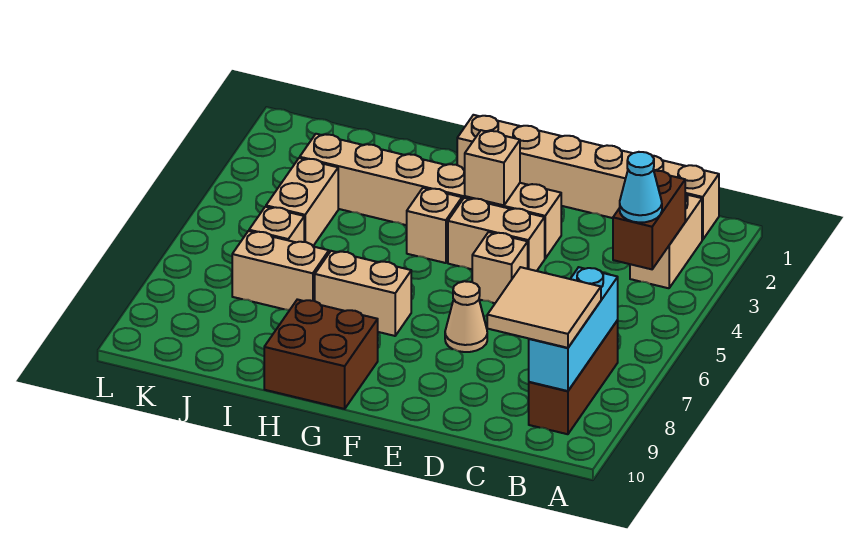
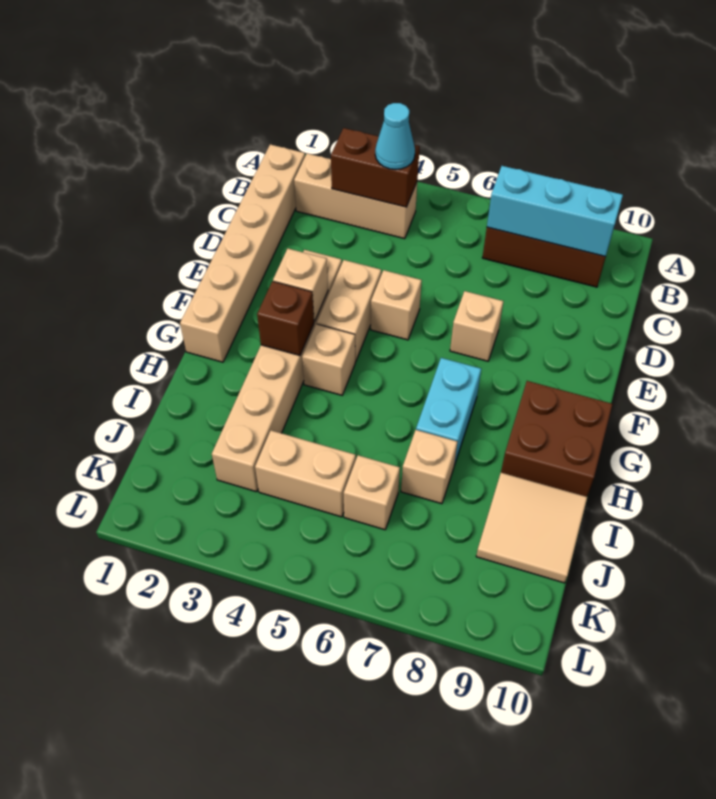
tan brick B2:B3 level 1 -> tan brick B2:B4 level 1
tan tile B8:C9 level 3 -> tan tile I9:J10 level 1
tan cone E7 level 1 -> tan brick E7 level 1
none -> brown brick G3 level 2
tan brick G7:H7 level 1 -> cyan brick G7:H7 level 1
tan brick I7:J7 level 1 -> tan brick I7 level 1

